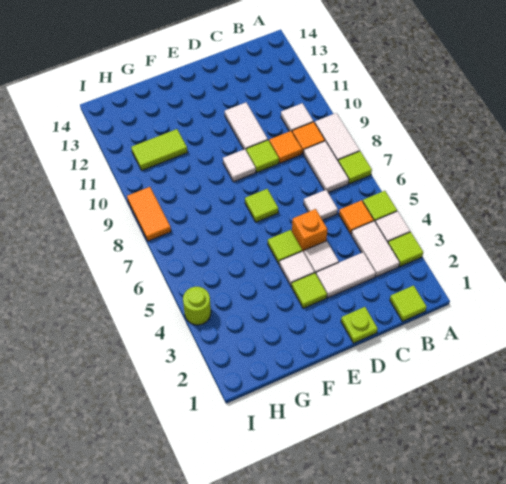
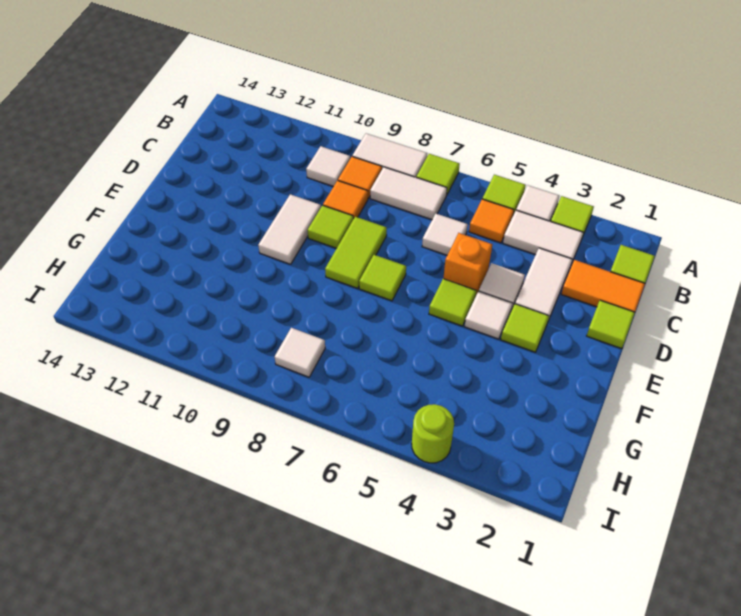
lime plate D1 level 1 -> lime tile D1 level 1
white tile D10:D11 level 1 -> white tile D10:E10 level 1
white tile E9 level 1 -> white tile H8 level 1
lime tile G11:H11 level 1 -> lime tile D8:E8 level 1
orange tile I8:I9 level 1 -> orange tile C1:C2 level 1

